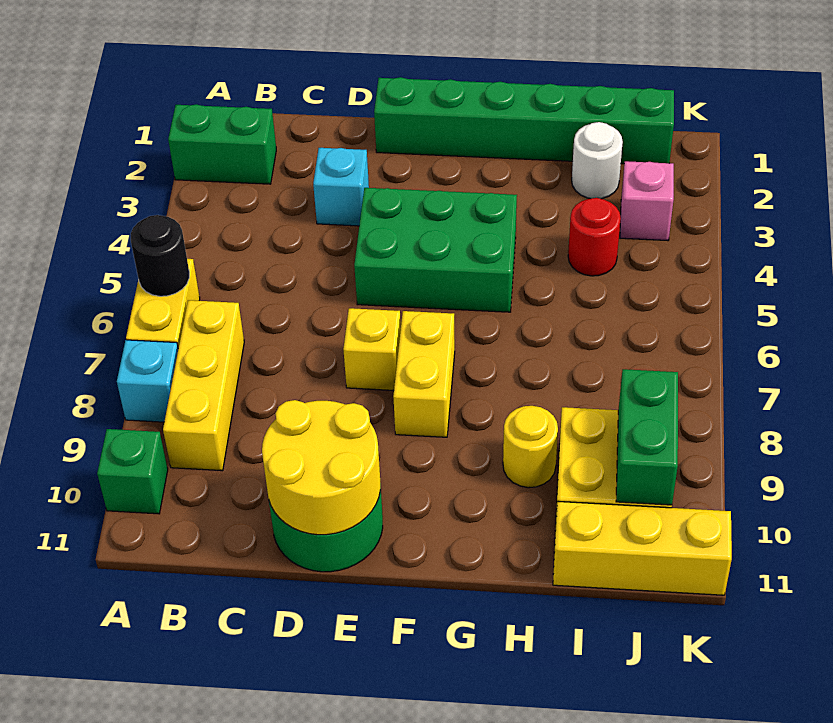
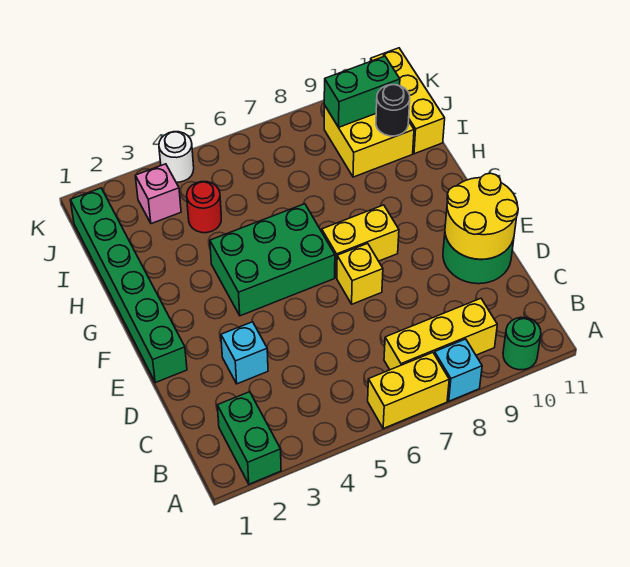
black round brick A6 level 2 -> black round brick I10 level 2
green brick A10 level 1 -> green round brick A10 level 1
green brick E4:G5 level 1 -> green brick F4:G6 level 1
yellow round brick H9 level 1 -> none
white round brick I2 level 1 -> white round brick K4 level 1

